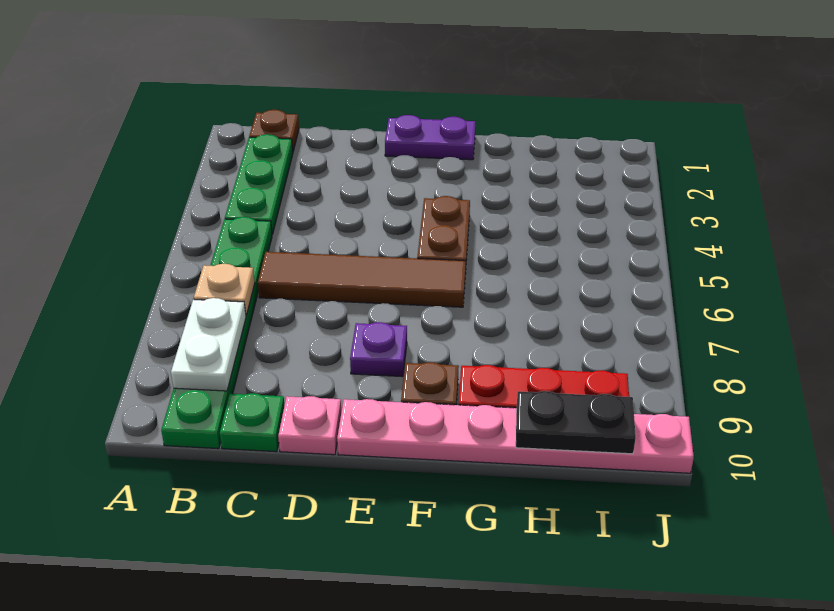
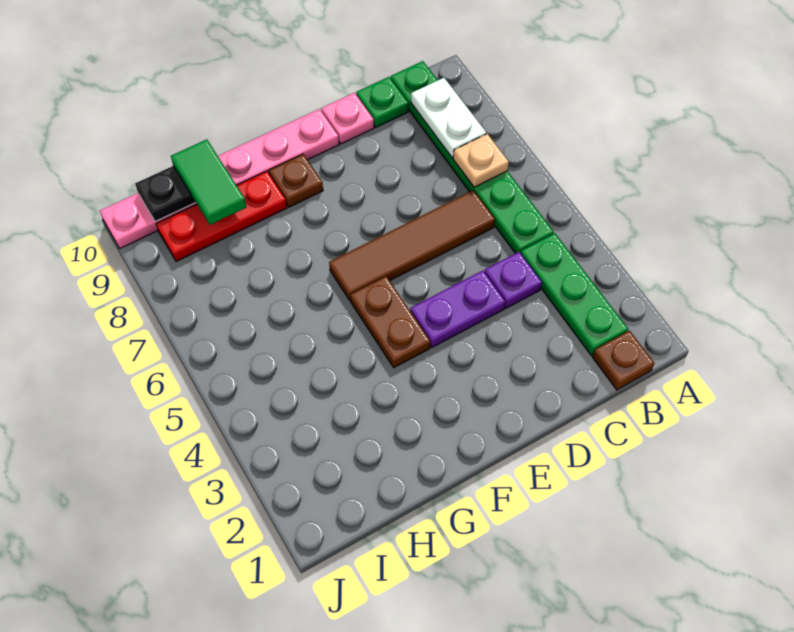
purple plate E1:F1 level 1 -> purple plate D4:E4 level 1
purple plate E8 level 1 -> purple plate C4 level 1
none -> green tile H9:H10 level 3

